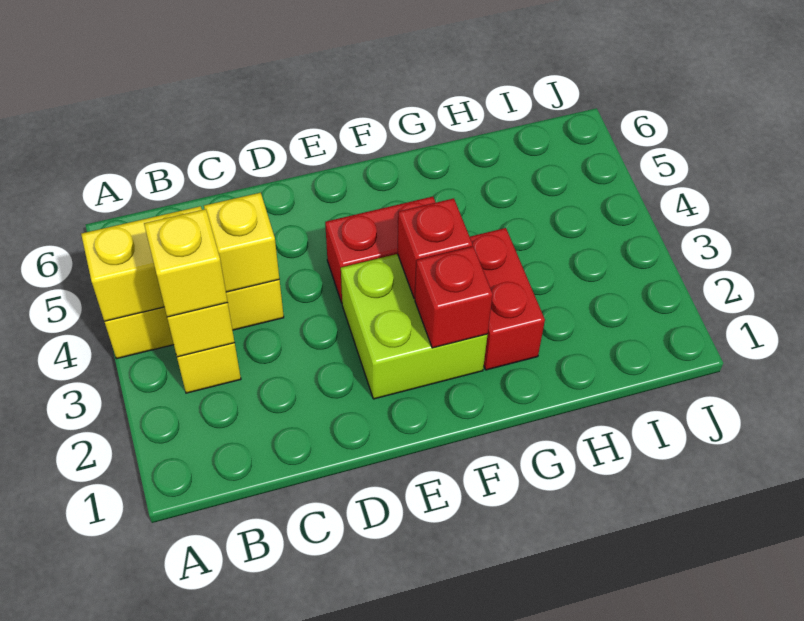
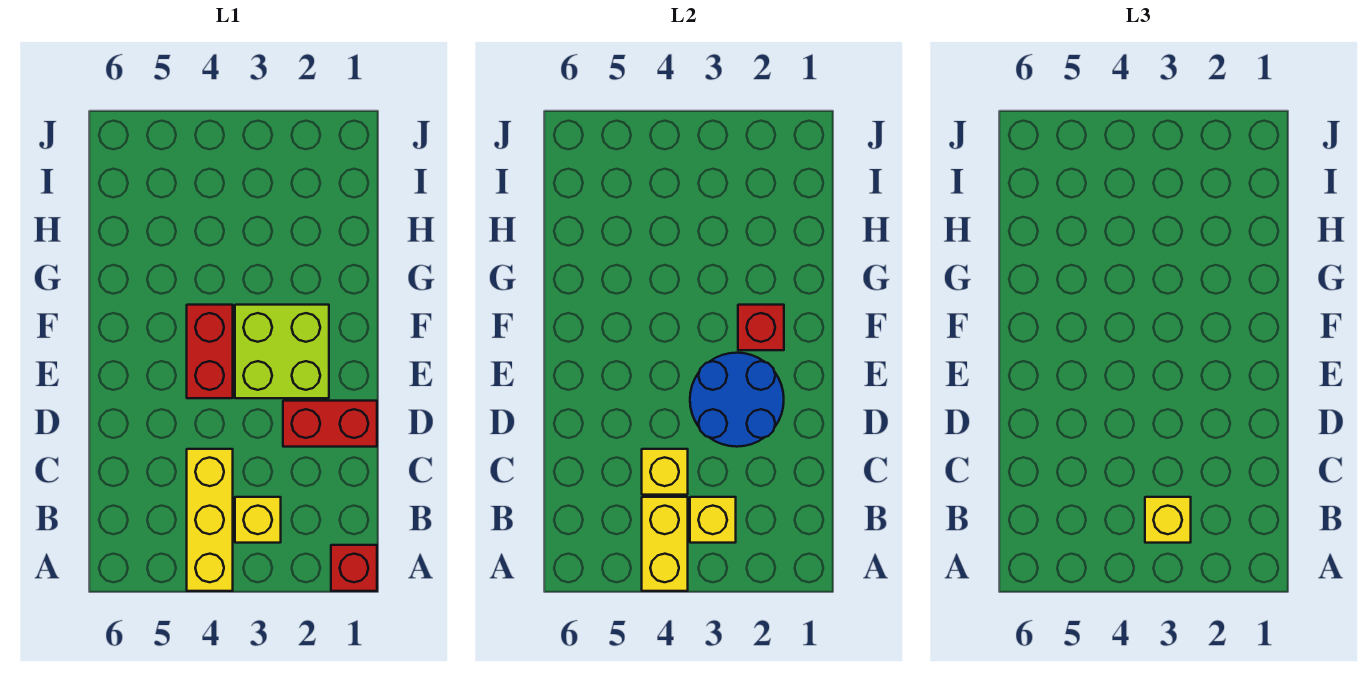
none -> blue round brick D2:E3 level 2
red brick F3 level 2 -> red brick A1 level 1
red brick G2:G3 level 1 -> red brick D1:D2 level 1

